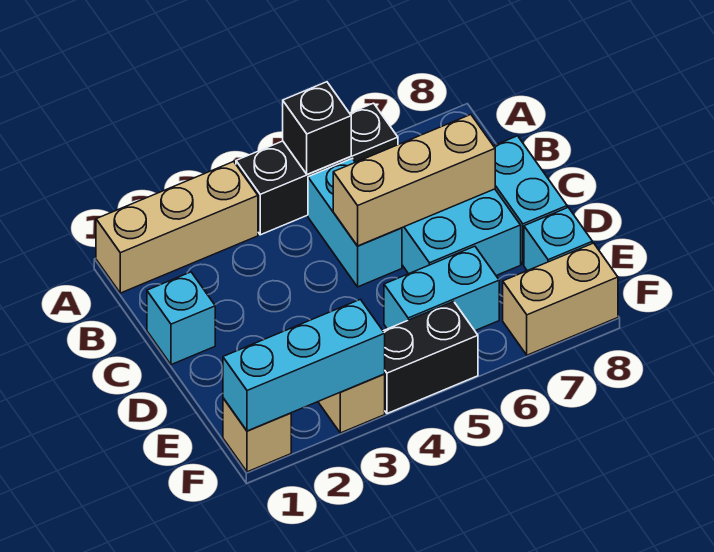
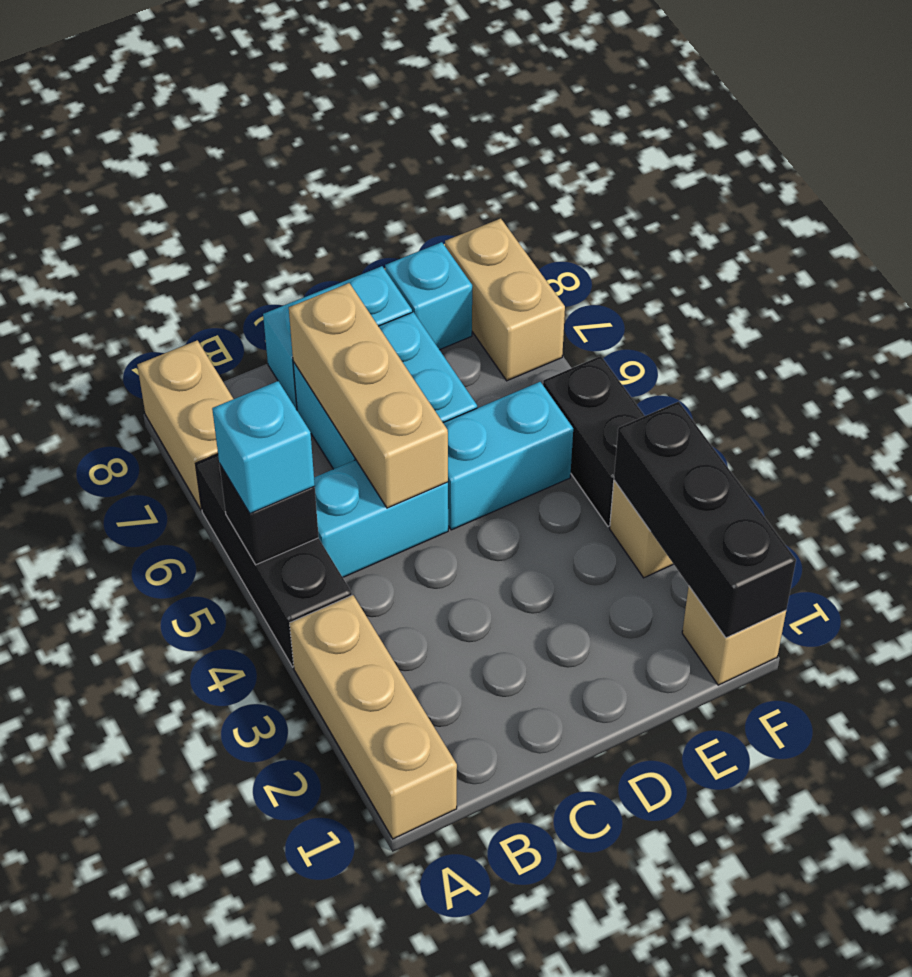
none -> tan brick A7:A8 level 1
cyan brick C1 level 1 -> cyan brick A5 level 3
cyan brick E5:E6 level 1 -> cyan brick D5:E5 level 1
cyan brick F1:F3 level 2 -> black brick F1:F3 level 2

